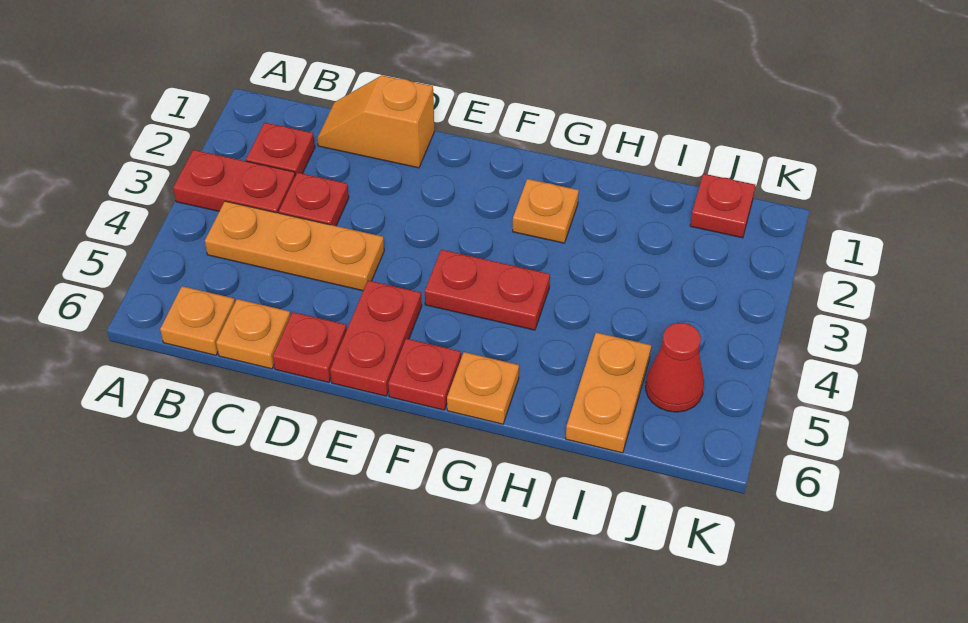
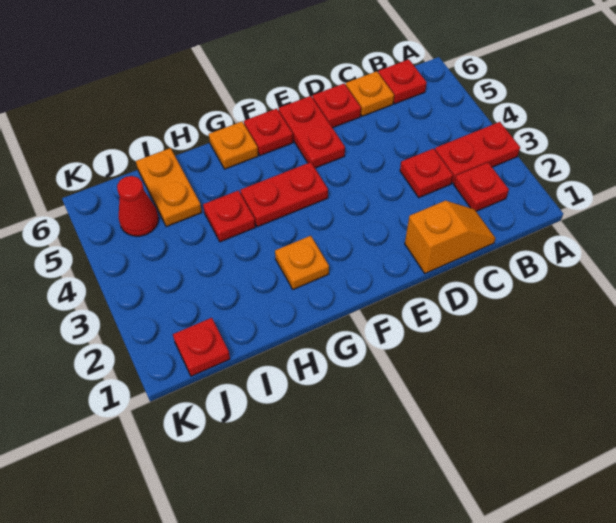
orange plate B4:D4 level 1 -> none
orange plate B6 level 1 -> red plate B6 level 1
none -> red plate H4 level 1

